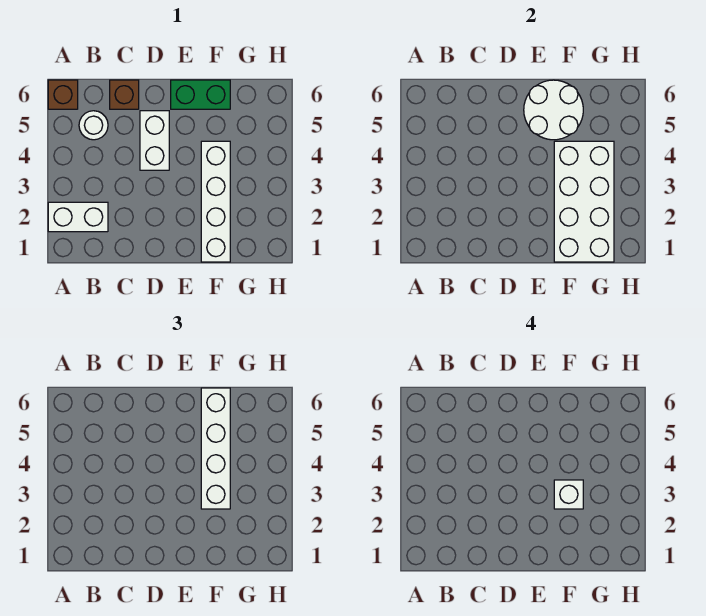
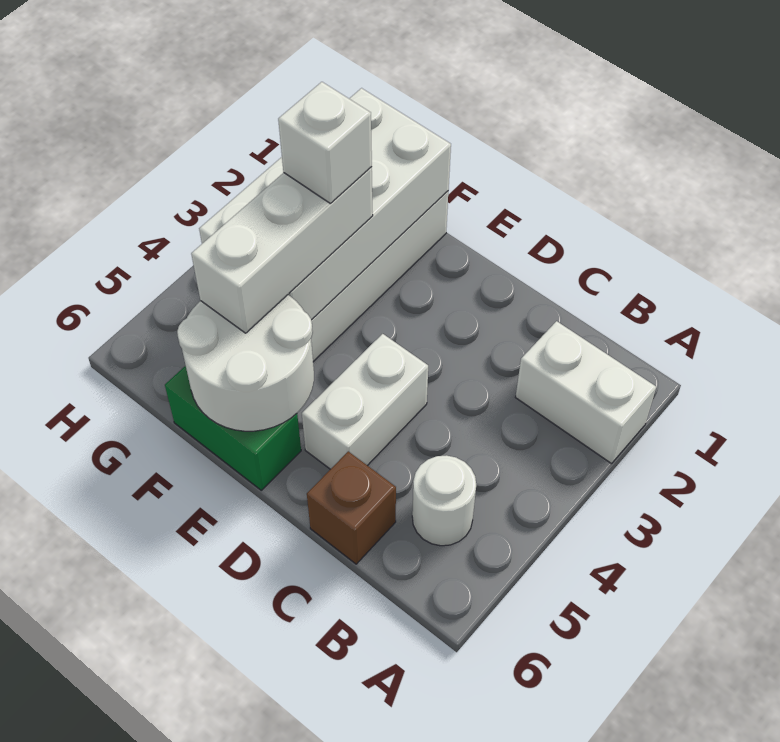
brown brick A6 level 1 -> none
white brick F3:F6 level 3 -> white brick F3:F5 level 3

